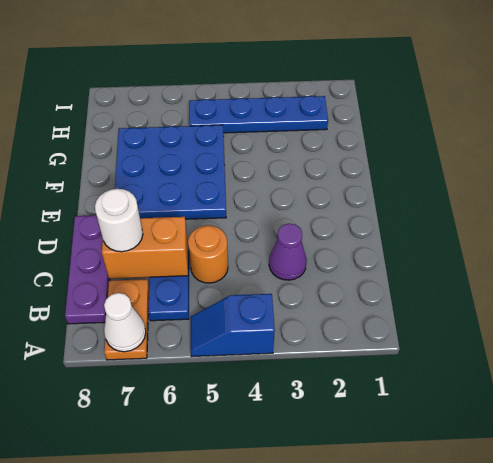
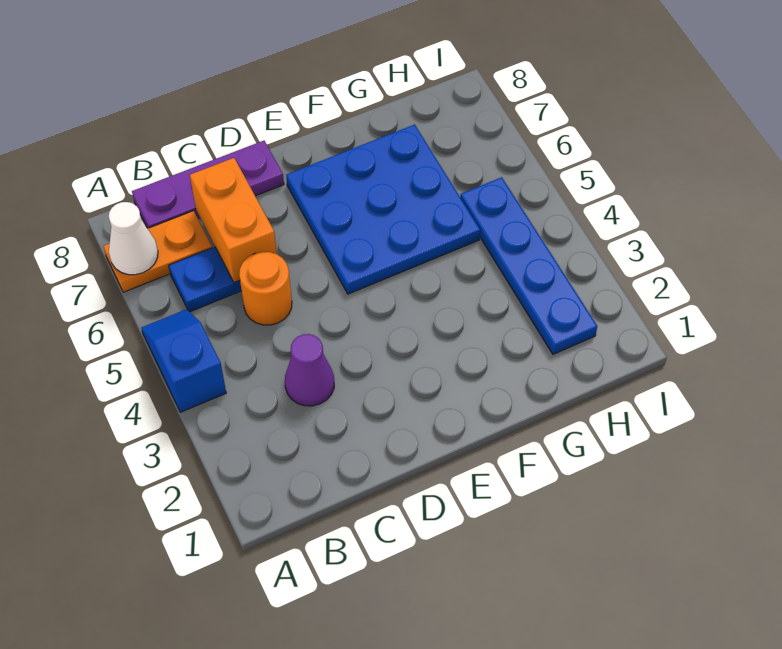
white round brick C7 level 3 -> none

